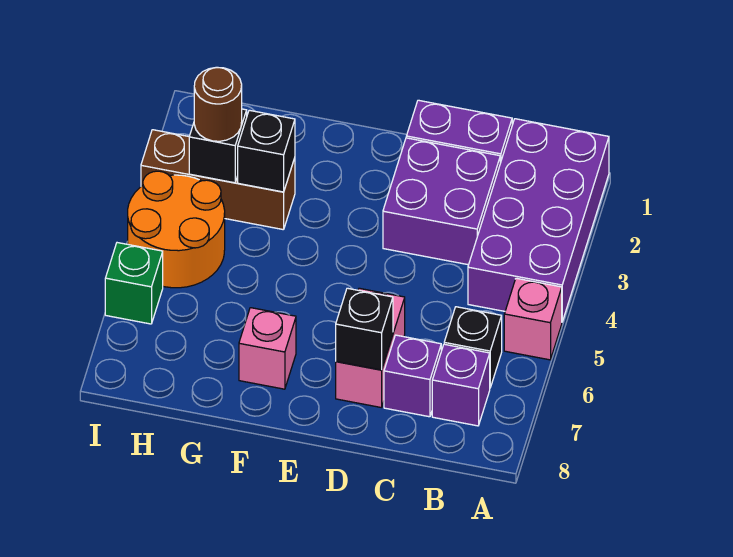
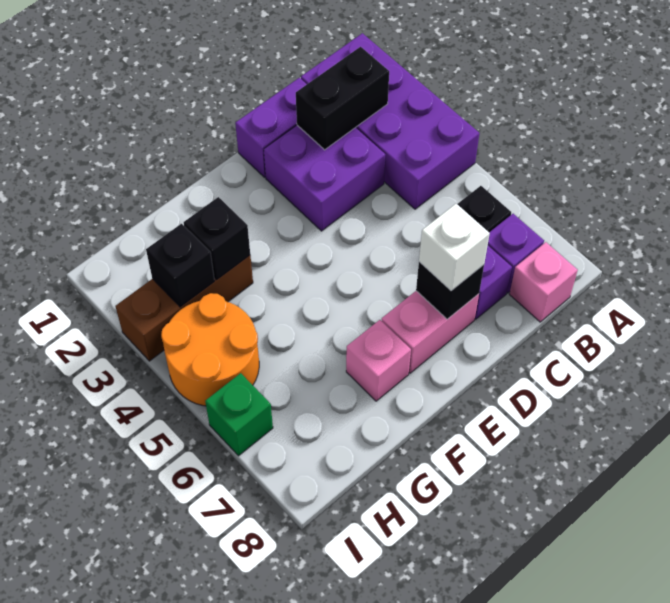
pink brick A5 level 1 -> pink brick B8 level 1
none -> black brick B2:C2 level 2
pink brick D6:D7 level 1 -> pink brick D7:E7 level 1
none -> white brick D7 level 3
brown round brick H3 level 3 -> none

